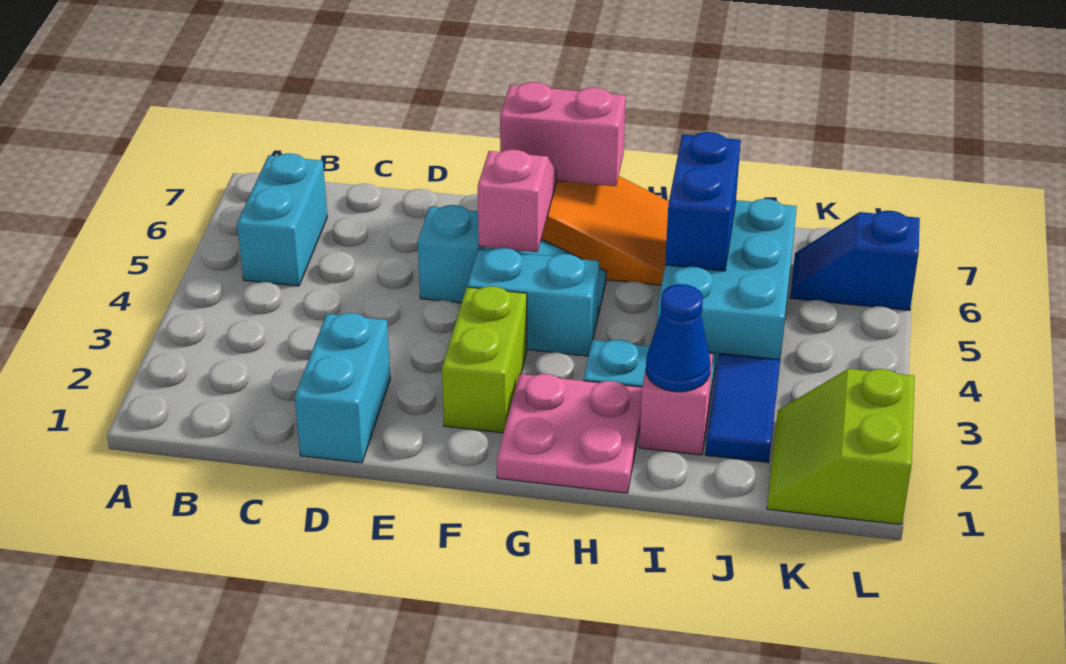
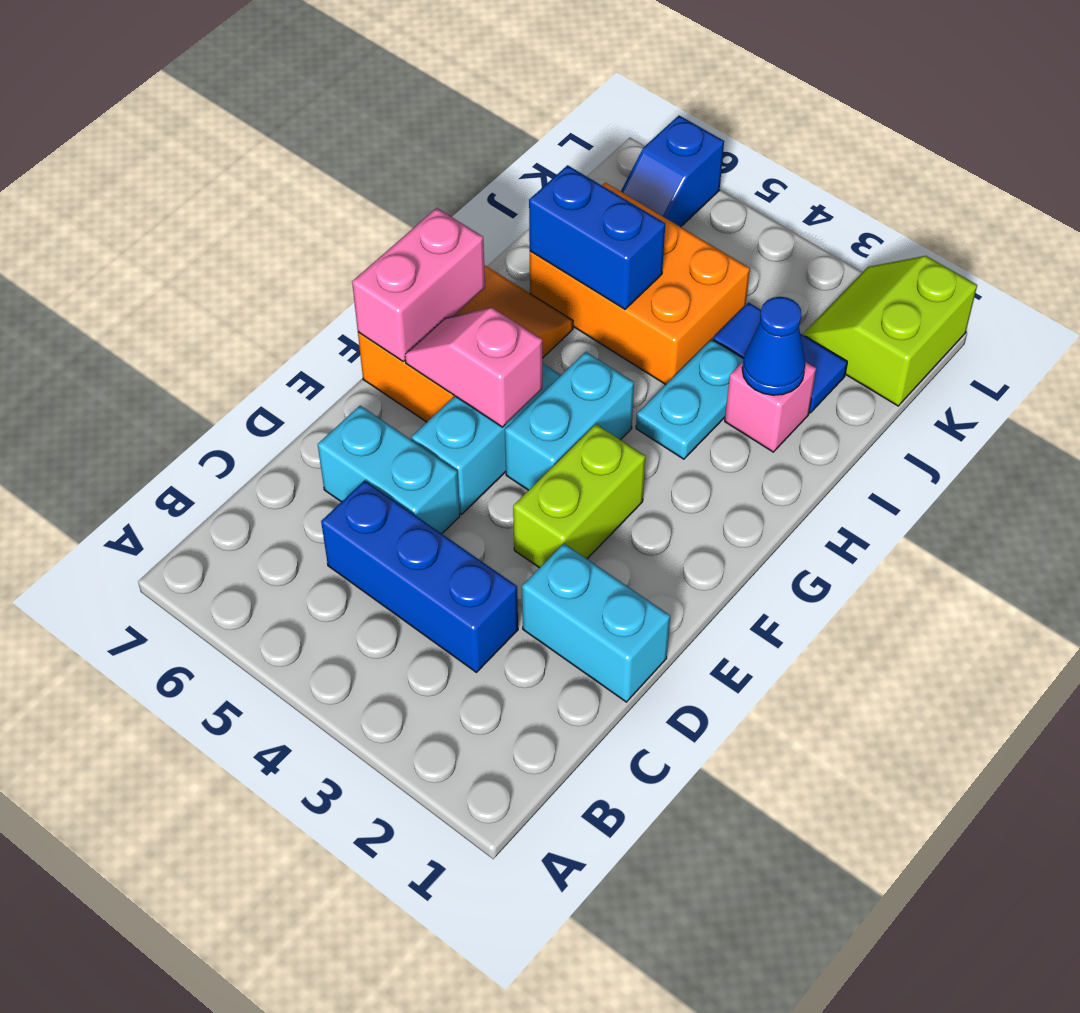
cyan brick B5:B6 level 1 -> cyan brick D5:D6 level 1
none -> blue brick C3:C5 level 1
lime brick F2:F3 level 1 -> lime brick E3:F3 level 1
pink plate G1:H2 level 1 -> none
cyan brick I4:J6 level 1 -> orange brick I4:J6 level 1
lime slope K1:L2 level 1 top L -> lime slope K1:L2 level 1 top 1

